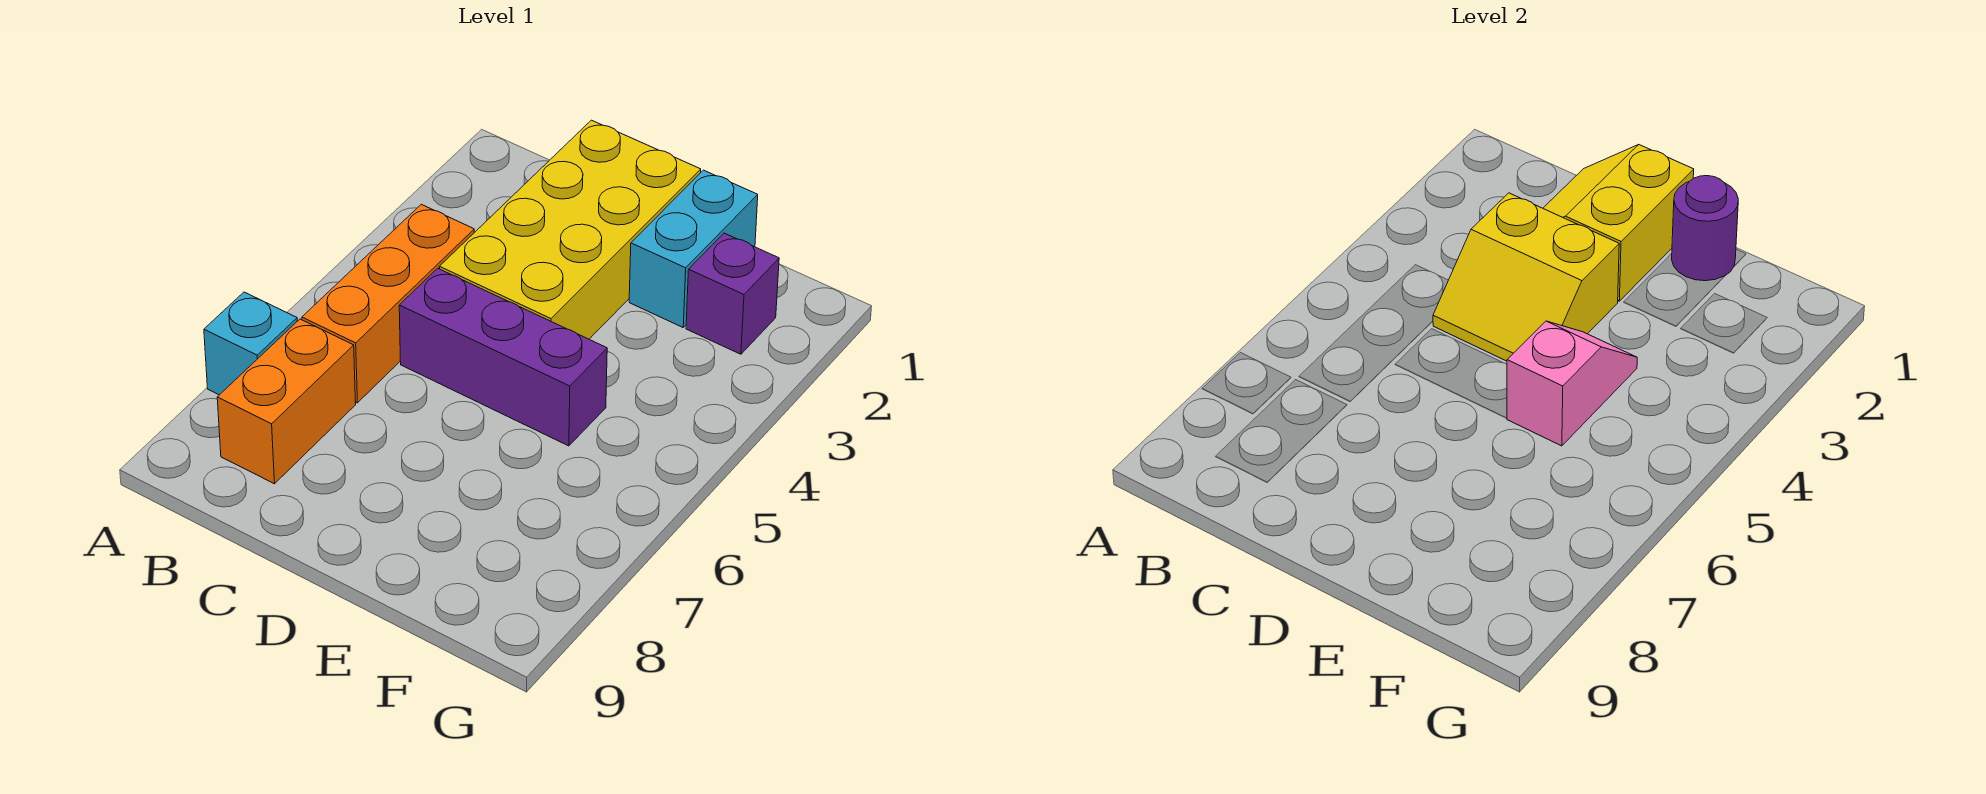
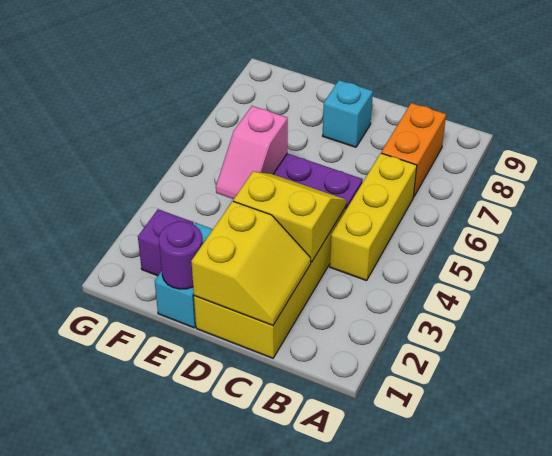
cyan brick A7 level 1 -> cyan brick D8 level 1
orange brick B4:B6 level 1 -> yellow brick B4:B6 level 1

